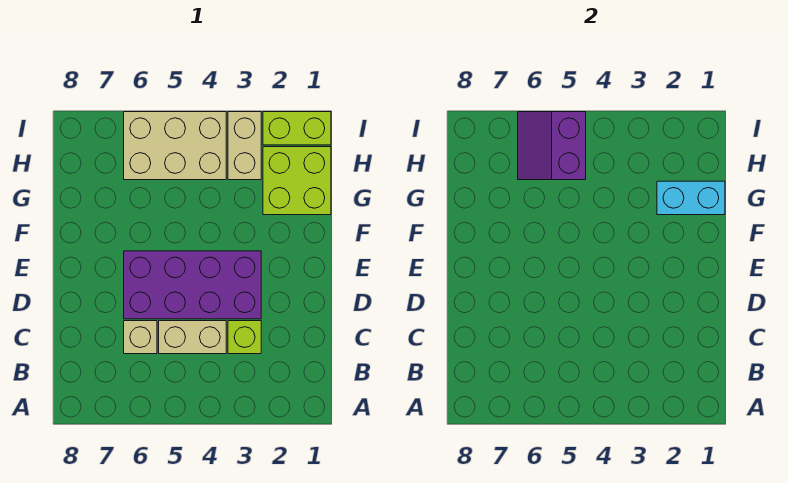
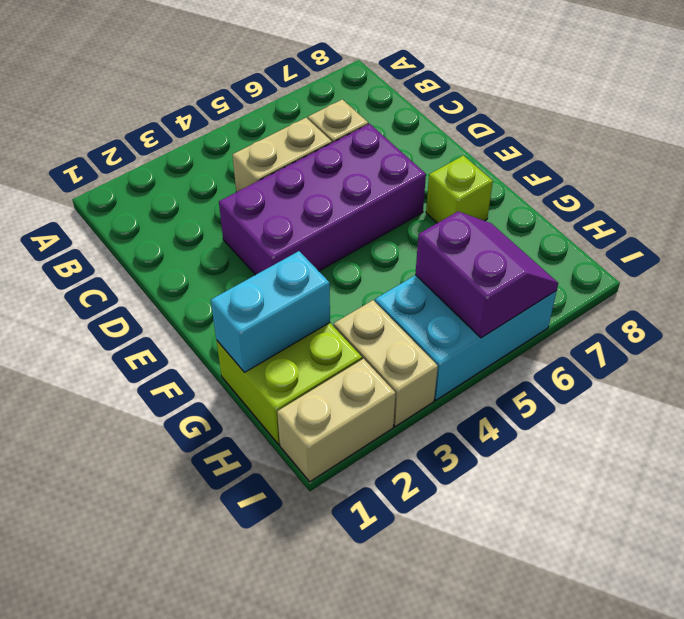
lime brick C3 level 1 -> lime brick F7 level 1
tan brick H4:I6 level 1 -> cyan brick H4:I6 level 1
lime brick I1:I2 level 1 -> tan brick I1:I2 level 1

